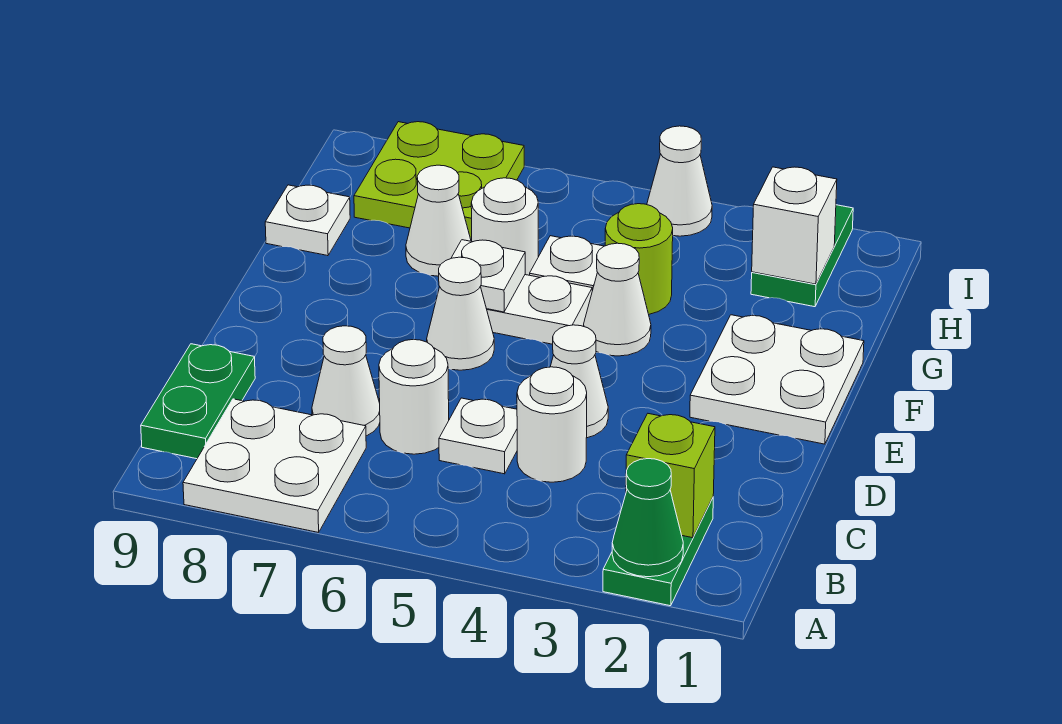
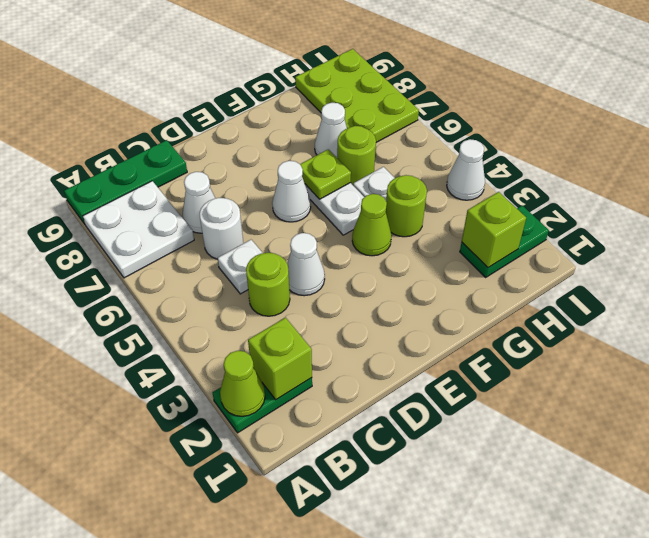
green cone A2 level 2 -> lime cone A2 level 2
green plate B9:C9 level 1 -> green plate A9:C9 level 1
white round brick C4 level 1 -> lime round brick C4 level 1
white plate E1:F2 level 1 -> none
white cone F4 level 1 -> lime cone F4 level 1
white plate F6 level 2 -> lime plate F6 level 2
white round brick G6 level 1 -> lime round brick G6 level 1
white plate G9 level 1 -> none
white brick H2 level 2 -> lime brick H2 level 2
lime plate H7:I8 level 1 -> lime plate H7:I9 level 1

